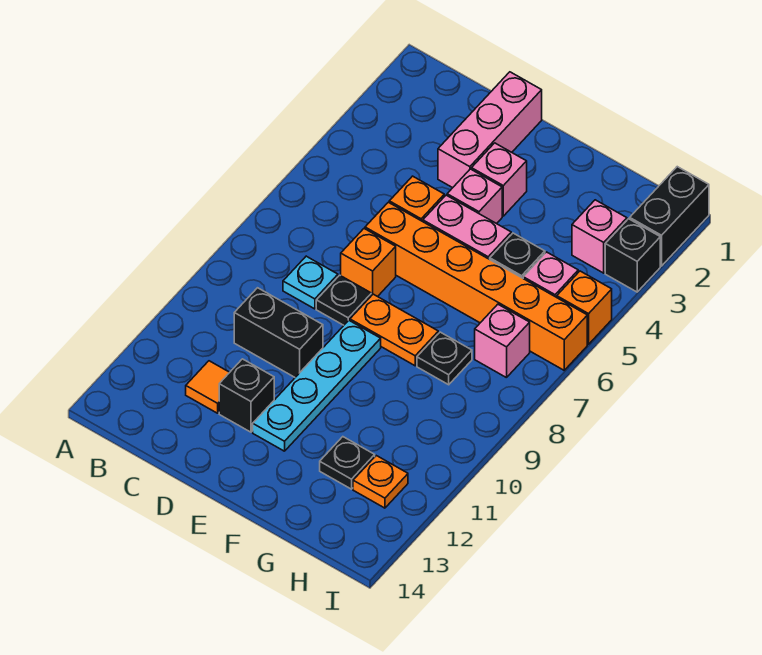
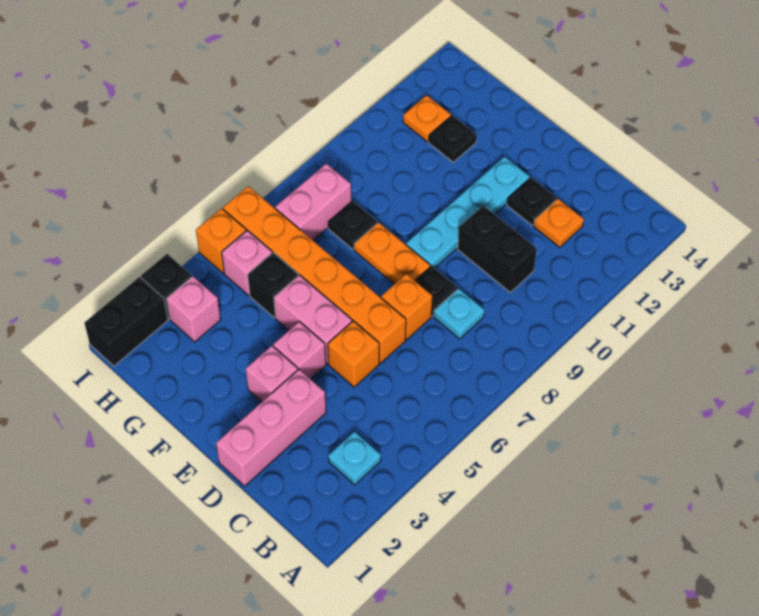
none -> cyan plate B3 level 1
orange tile C12 level 1 -> orange plate C12 level 1
black brick D12 level 1 -> black plate D12 level 1
pink brick H7 level 1 -> pink brick H7:H8 level 1

